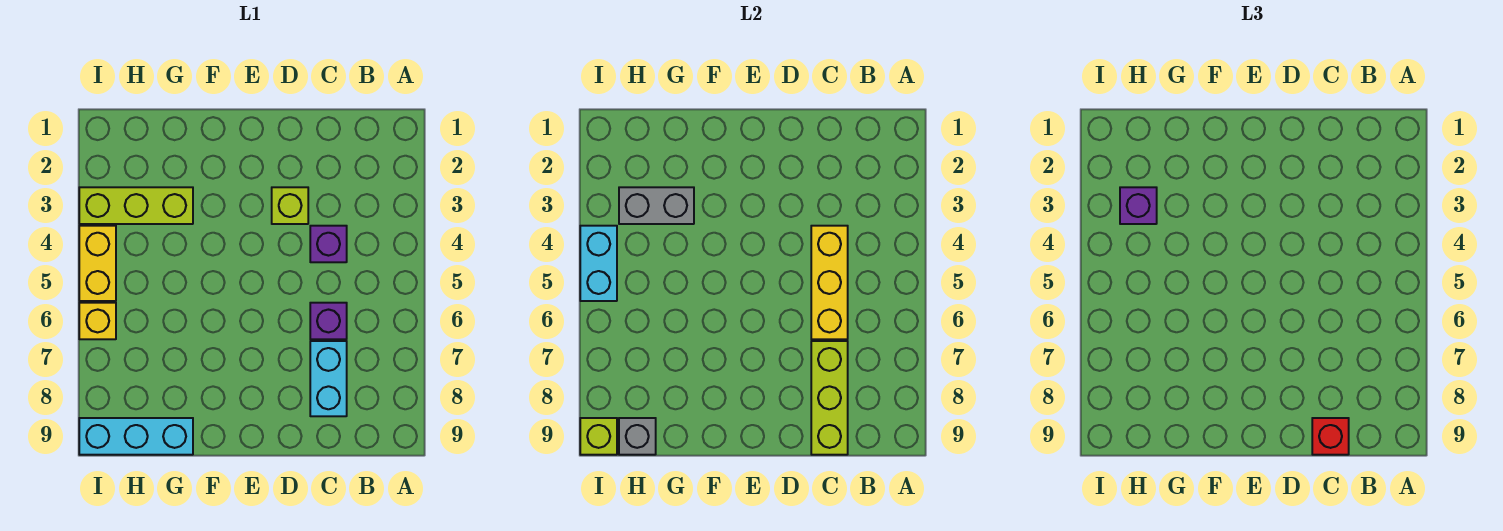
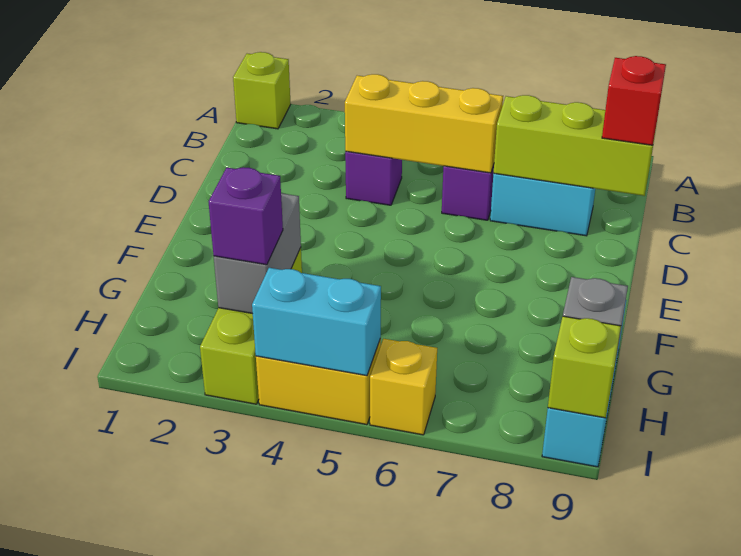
lime brick D3 level 1 -> lime brick A1 level 1

